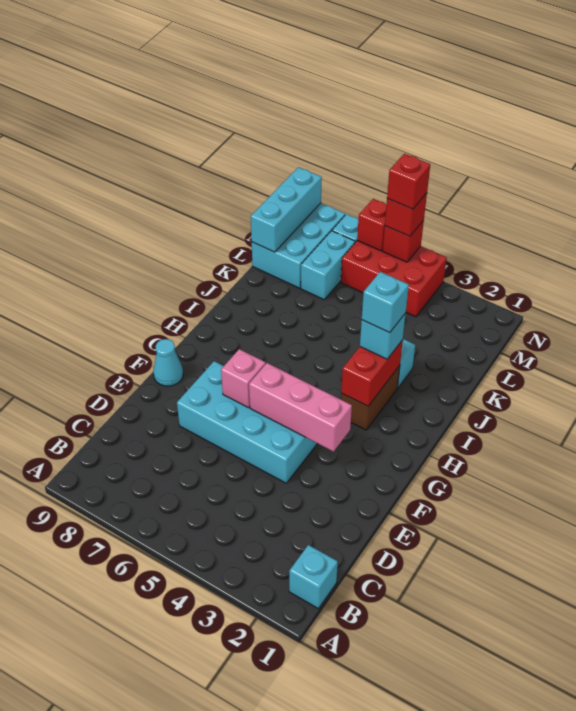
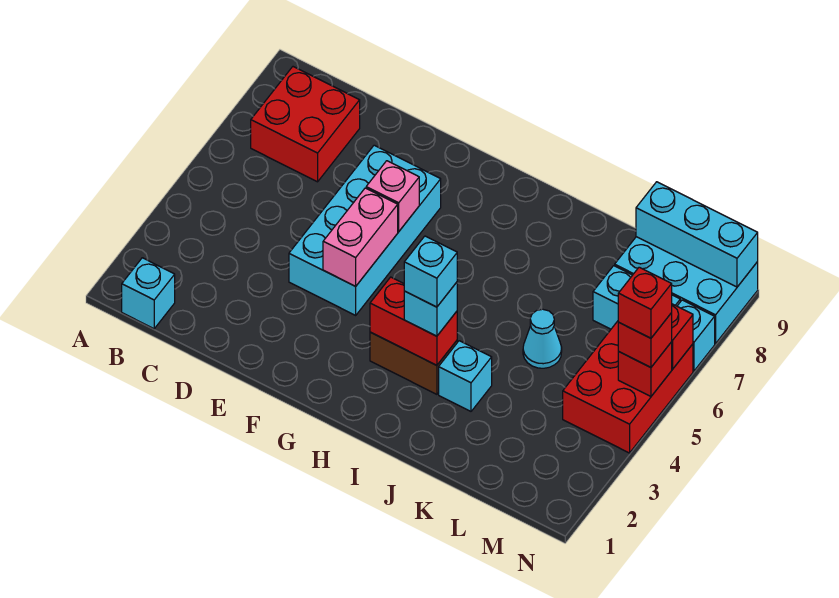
none -> red brick B7:C8 level 1
pink brick F3:F5 level 2 -> pink brick F4:F5 level 2
cyan cone F9 level 1 -> cyan cone K5 level 1

